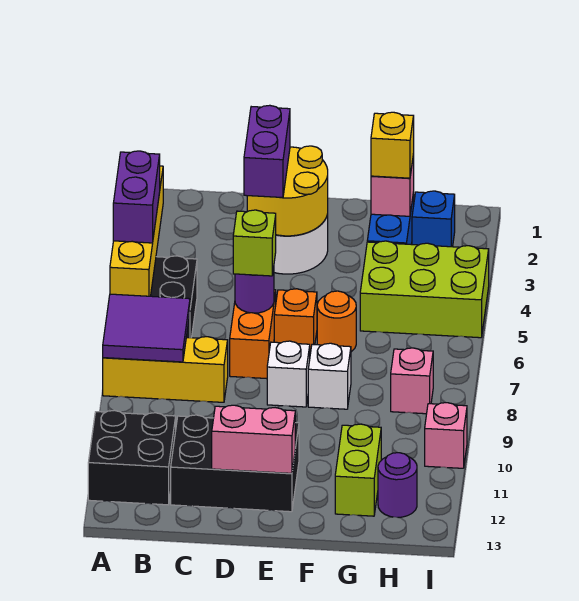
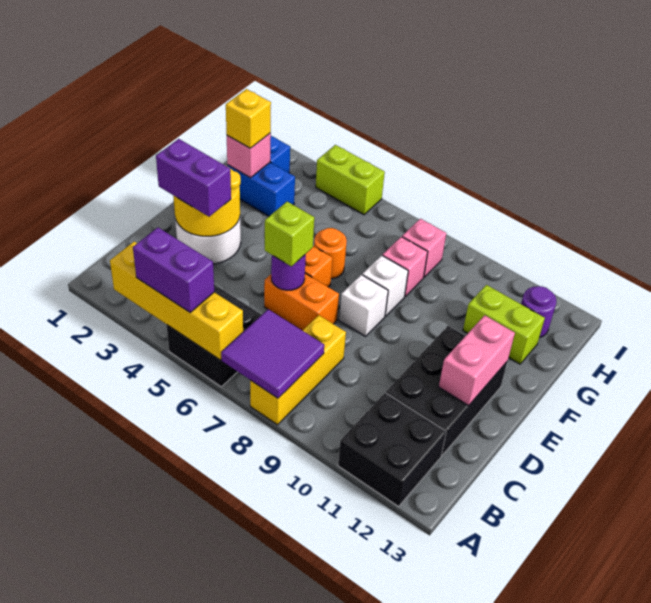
lime brick G4:I5 level 1 -> lime brick I4:I5 level 1
pink brick I10 level 1 -> pink brick G8 level 1

